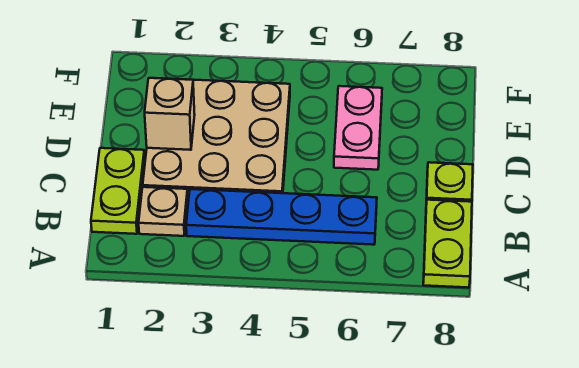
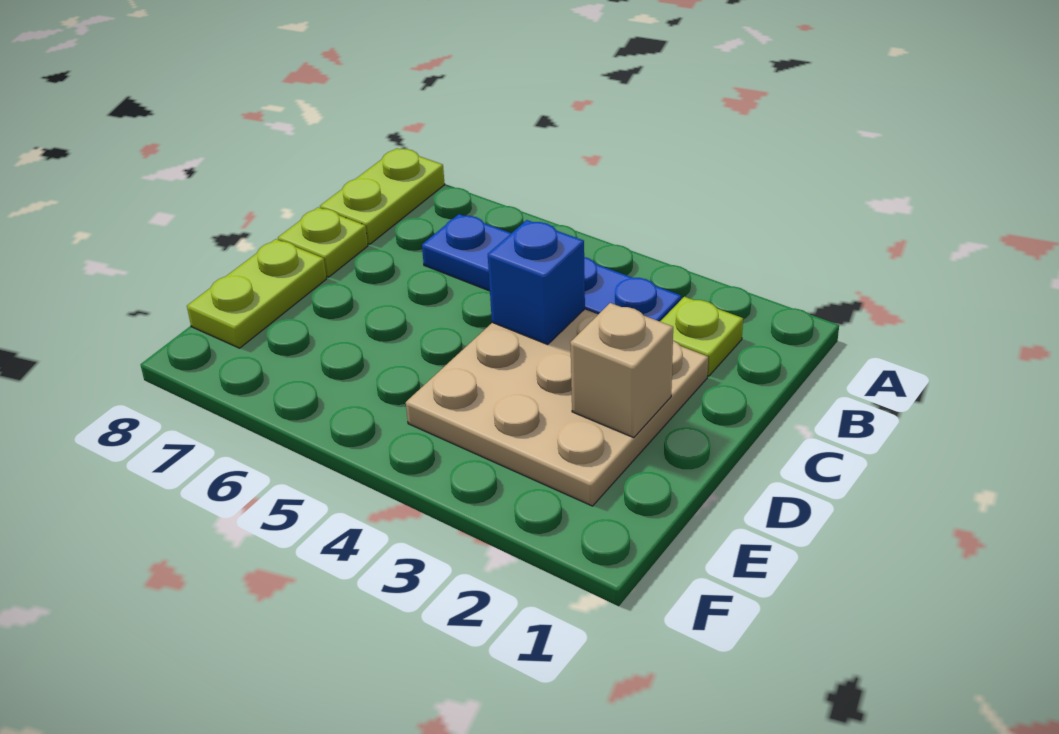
lime plate B1:C1 level 1 -> lime plate D8:E8 level 1
tan plate B2 level 1 -> lime plate B2 level 1
none -> blue brick C4 level 2
pink plate D6:E6 level 1 -> none

